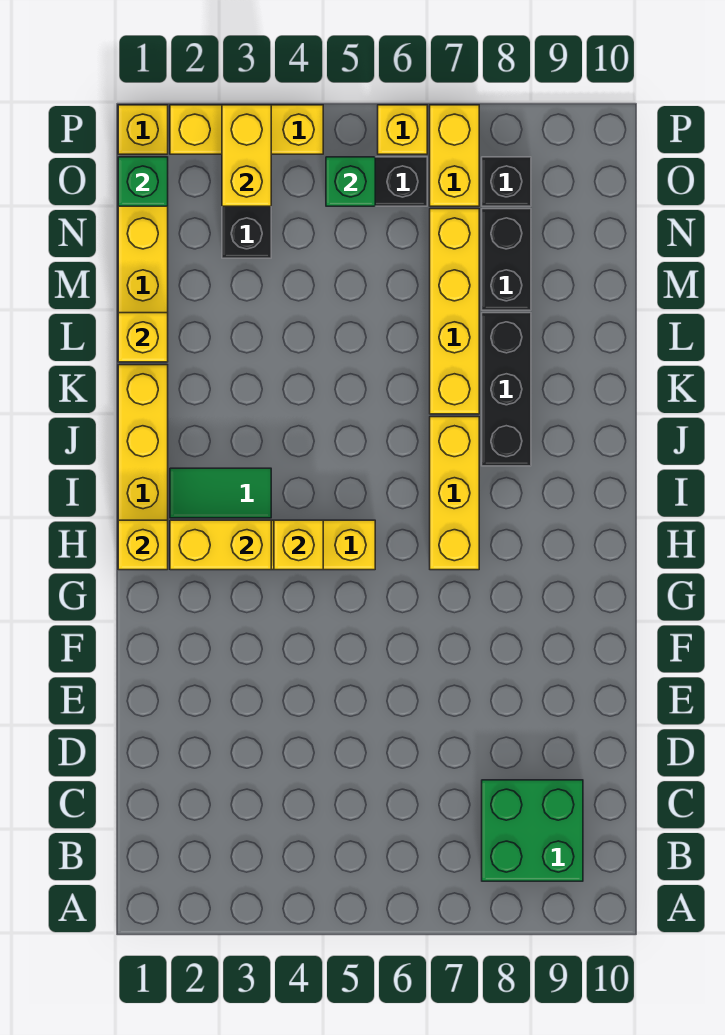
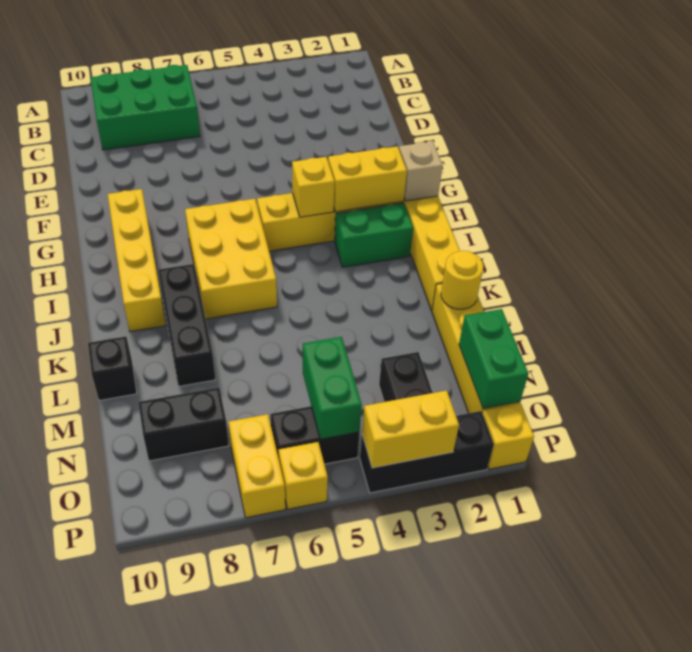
green brick B8:C9 level 1 -> green brick B7:C9 level 1
yellow brick H1 level 2 -> tan brick H1 level 2
yellow brick H7:J7 level 1 -> yellow brick H6:J7 level 1
green tile I2:I3 level 1 -> green brick I2:I3 level 1
yellow brick K7:N7 level 1 -> yellow brick G9:J9 level 1
yellow brick L1 level 2 -> yellow round brick L1 level 2
black brick M8:N8 level 1 -> black brick N8:N9 level 1
green brick O1 level 2 -> green brick N1:O1 level 2
yellow brick O3:P3 level 2 -> yellow brick P3:P4 level 2
green brick O5 level 2 -> green brick N5:O5 level 2
black brick O8 level 1 -> black brick L10 level 1
yellow brick P2:P4 level 1 -> black brick P2:P4 level 1

